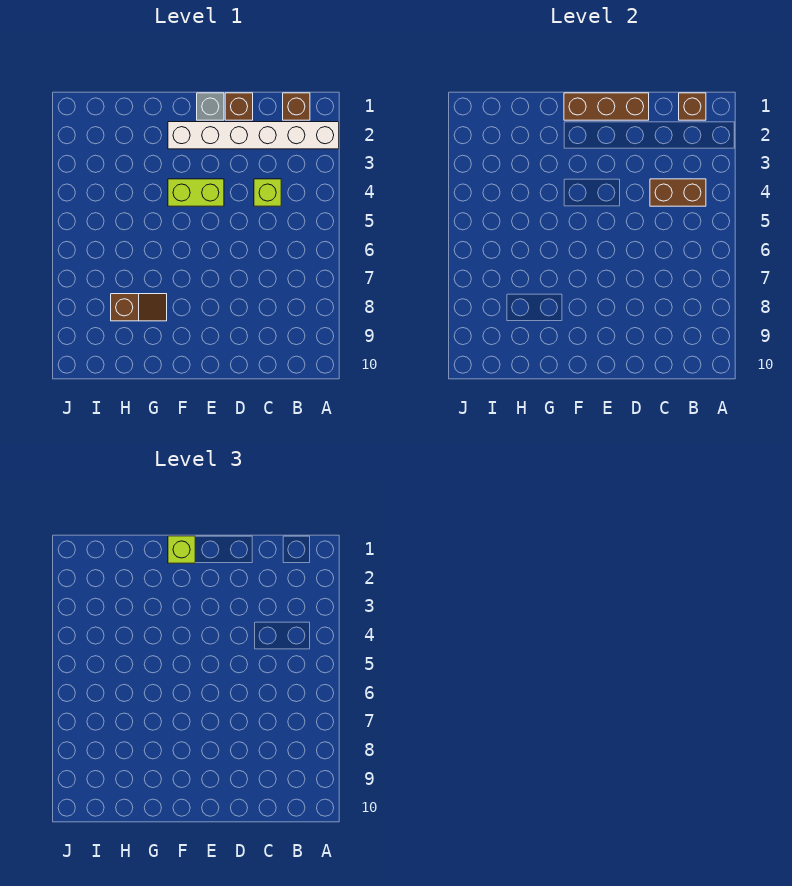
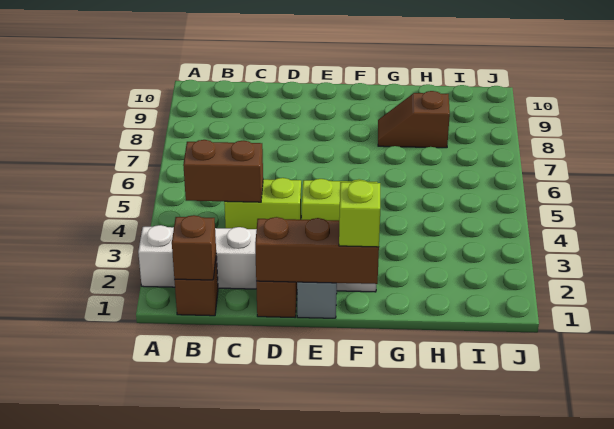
lime brick C4 level 1 -> lime brick C4:D4 level 1

